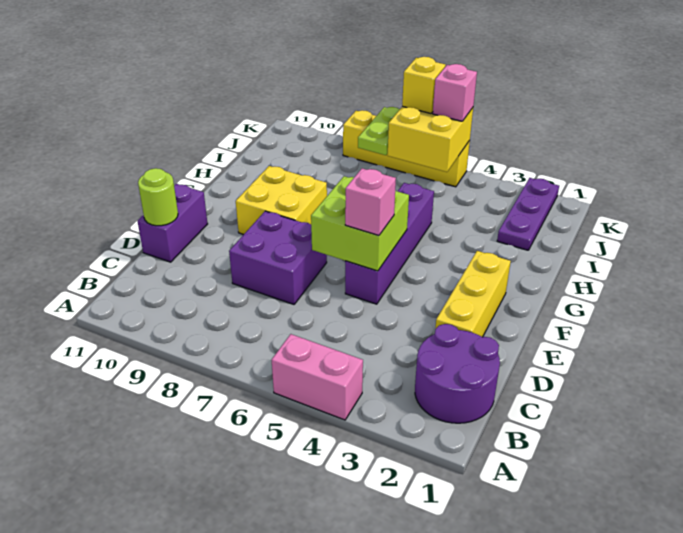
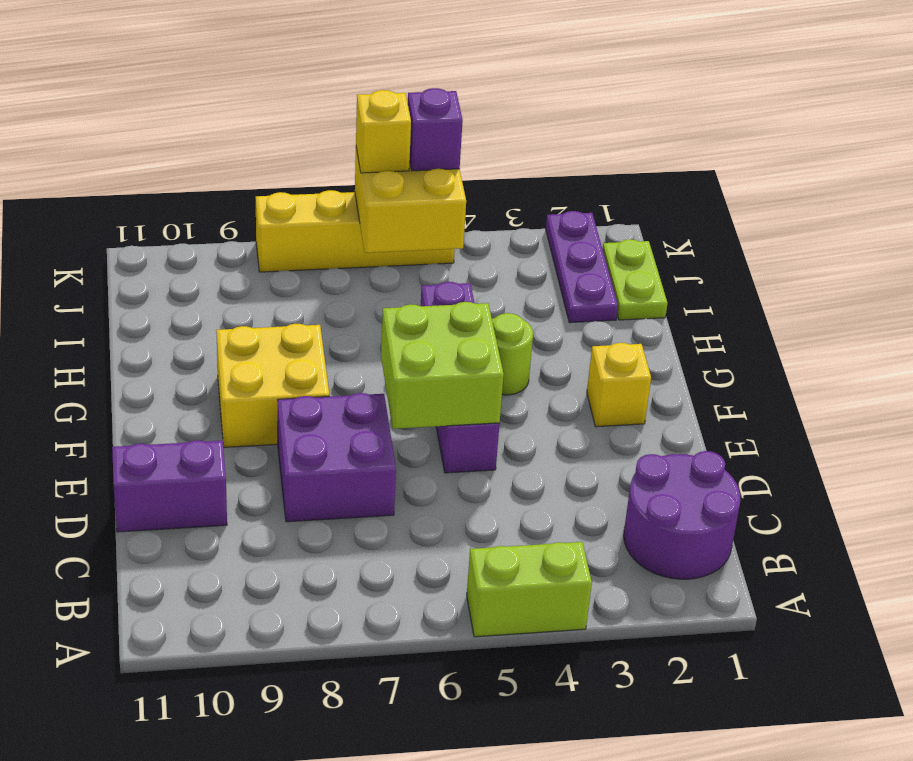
pink brick A4:A5 level 1 -> lime brick A4:A5 level 1
yellow brick D2:F2 level 1 -> yellow brick F2 level 1
purple brick D11:E11 level 1 -> purple brick D10:D11 level 1
lime round brick D11 level 2 -> lime round brick G4 level 1
pink brick E5 level 3 -> none
lime plate J7:K7 level 2 -> lime plate I1:J1 level 1
pink brick K5 level 3 -> purple brick K5 level 3

